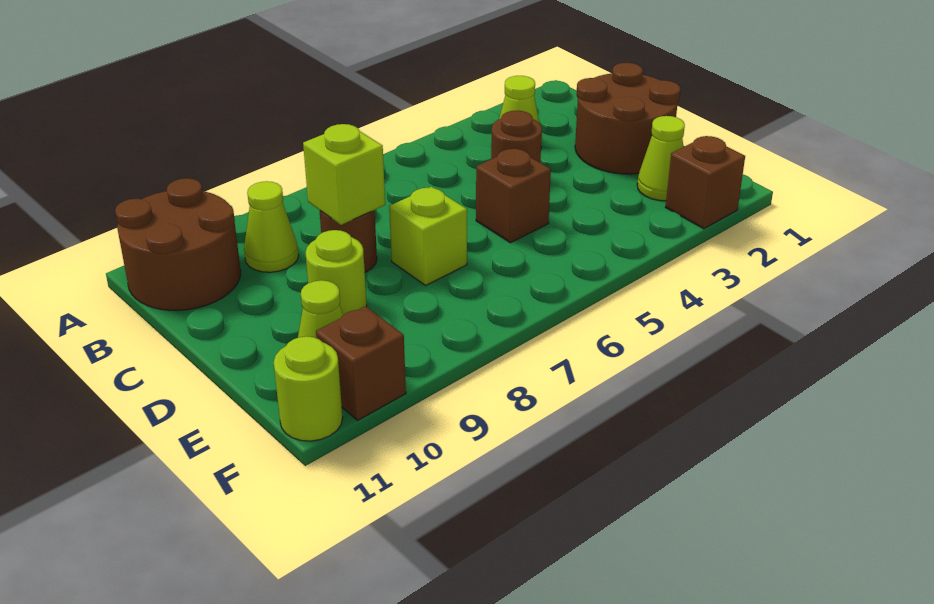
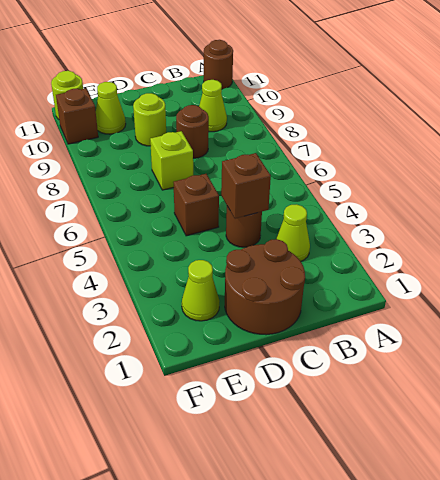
brown round brick A10:B11 level 1 -> brown round brick A11 level 1
lime brick C8 level 2 -> none
brown brick F2 level 1 -> brown brick C4 level 2

